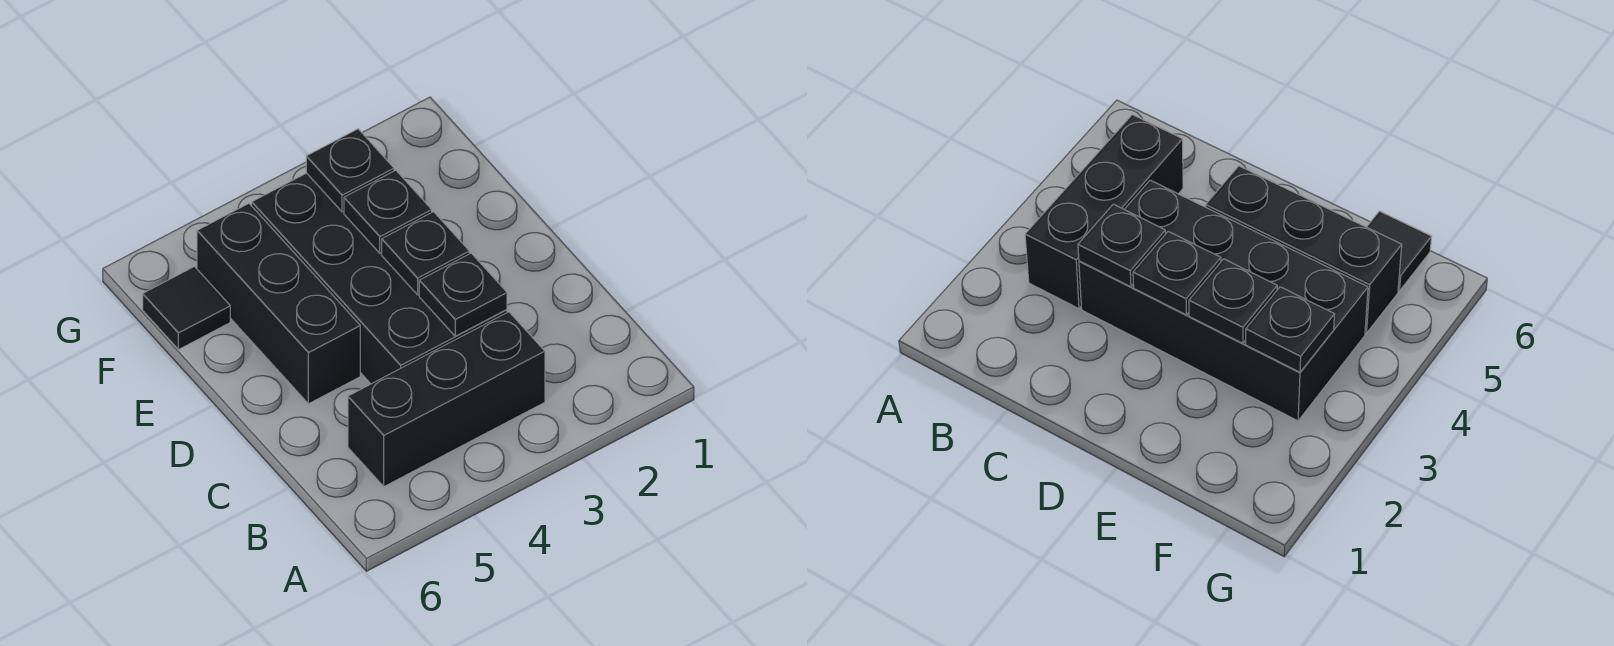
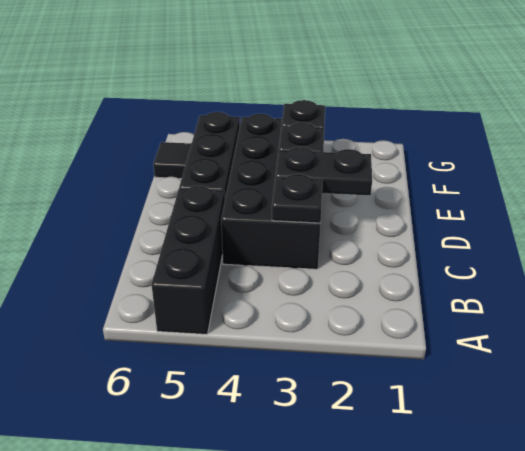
black brick B3:B5 level 1 -> black brick A5:C5 level 1
black plate D3 level 2 -> black plate D2:D3 level 2

